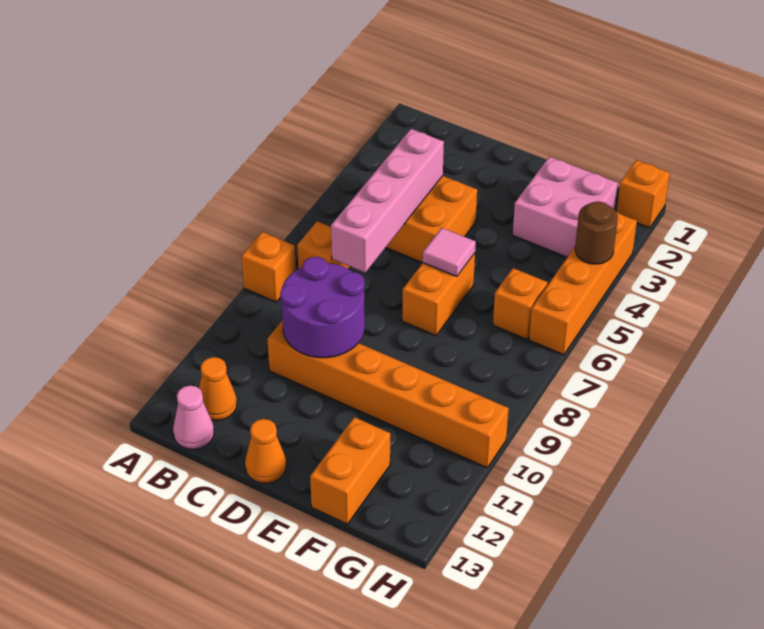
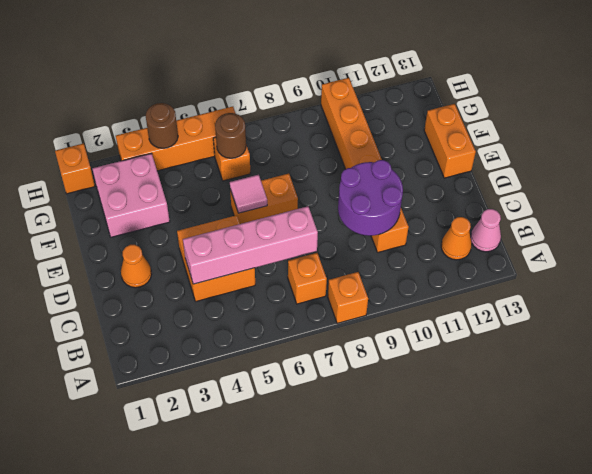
orange cone D13 level 1 -> orange cone D2 level 1
orange brick F12:F13 level 1 -> orange brick E13:F13 level 1
none -> brown round brick G6 level 2

